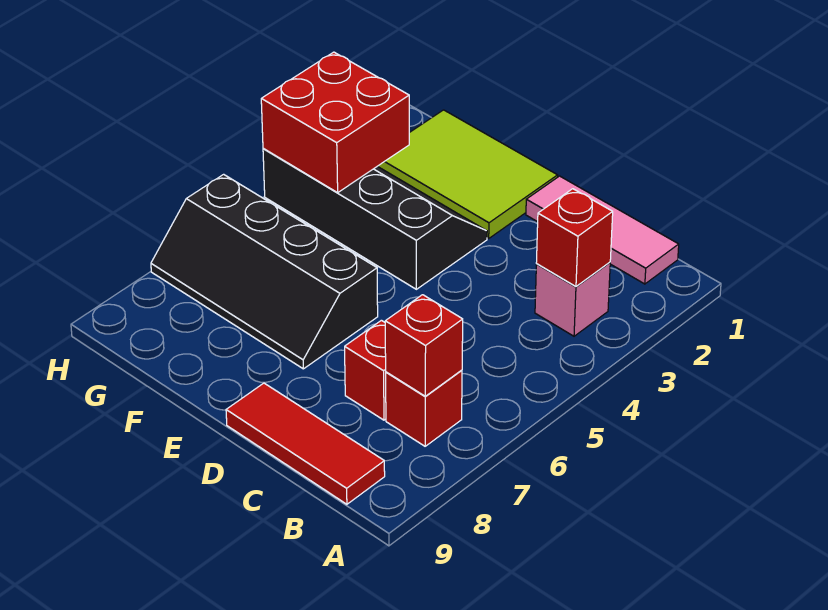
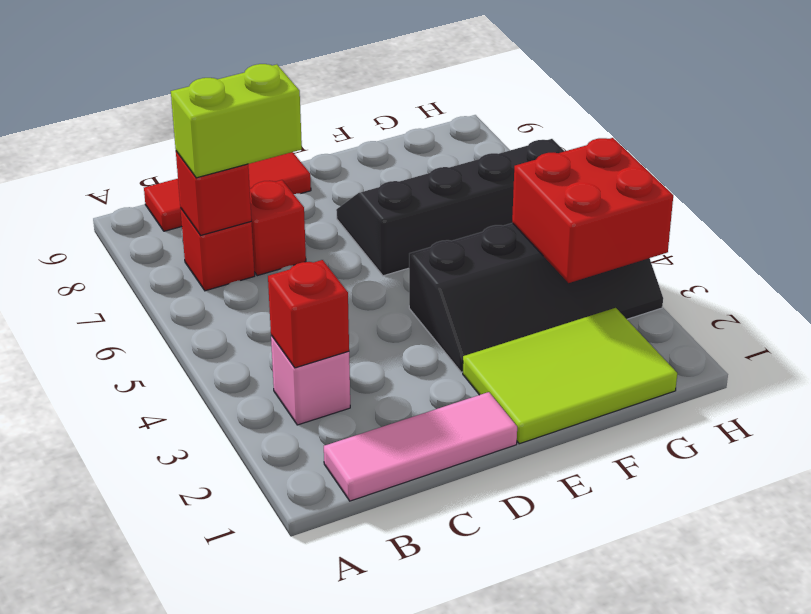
none -> lime brick B7:C7 level 3

